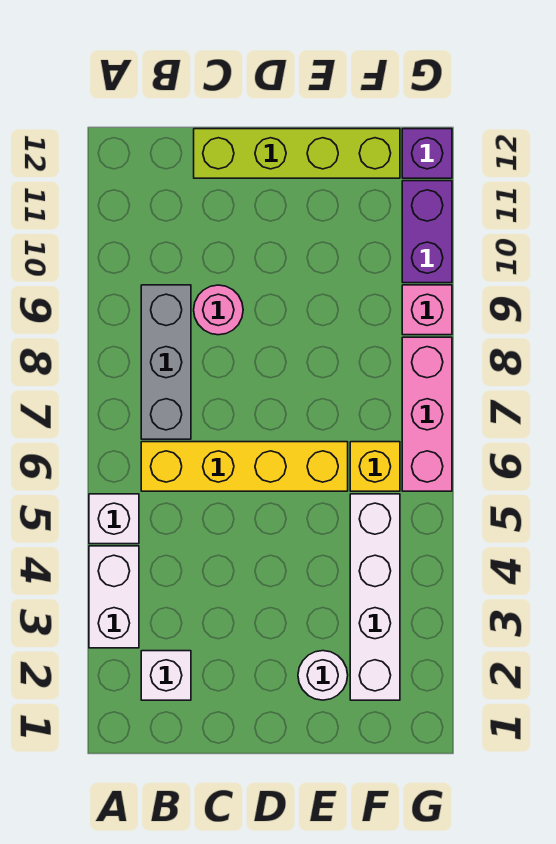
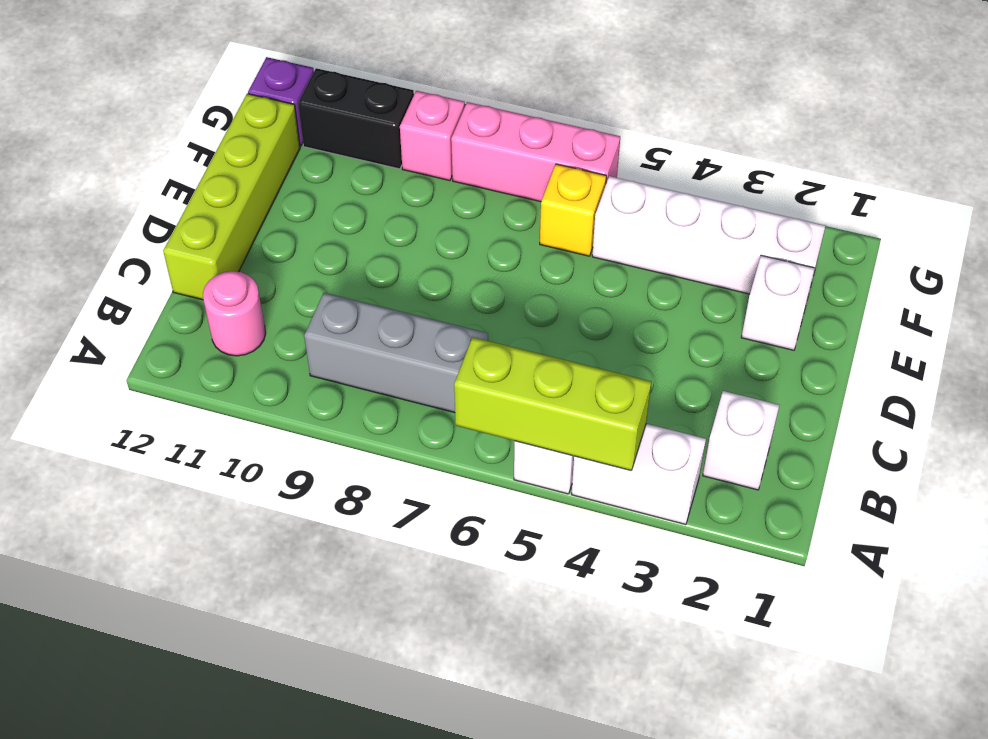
none -> lime brick A4:A6 level 2
yellow brick B6:E6 level 1 -> none
pink round brick C9 level 1 -> pink round brick B11 level 1
white round brick E2 level 1 -> white brick E2 level 1
purple brick G10:G11 level 1 -> black brick G10:G11 level 1

